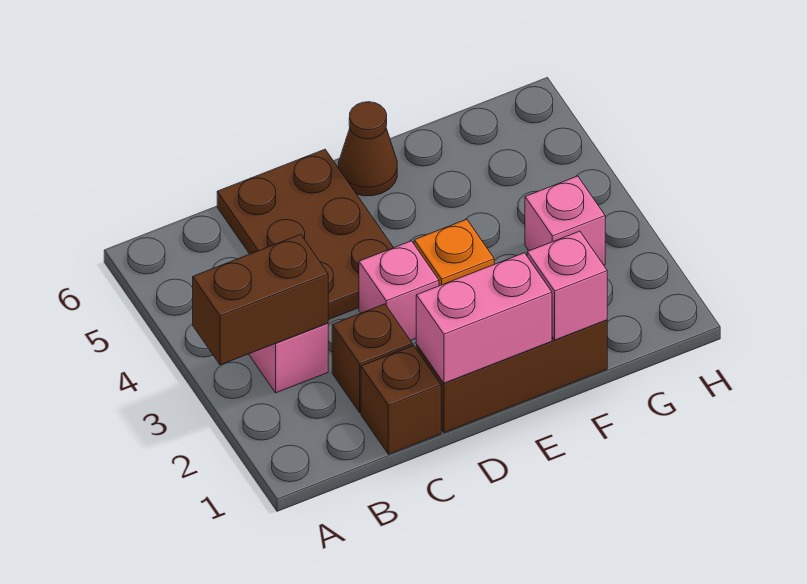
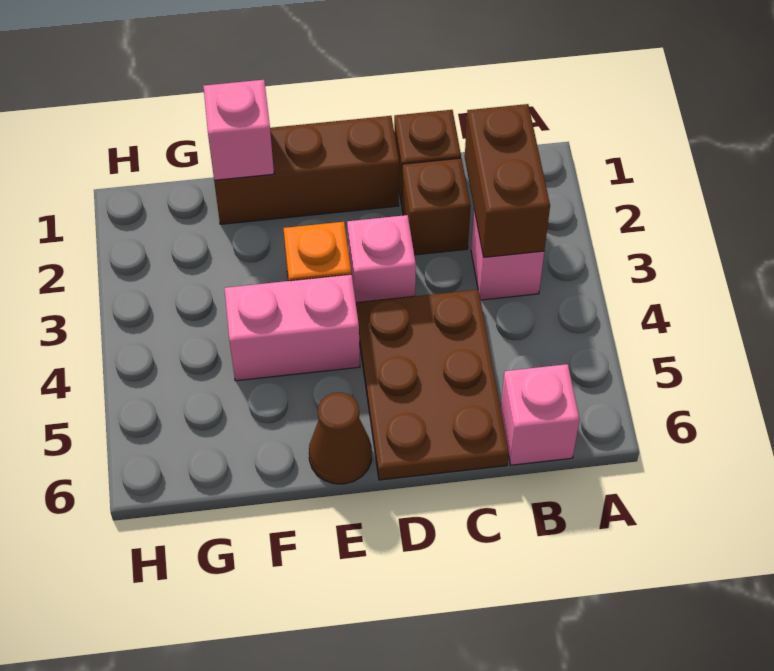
brown brick A3:B3 level 2 -> brown brick B2:B3 level 2
pink brick D1:E1 level 2 -> pink brick E4:F4 level 1
pink brick G3 level 1 -> pink brick B6 level 1

